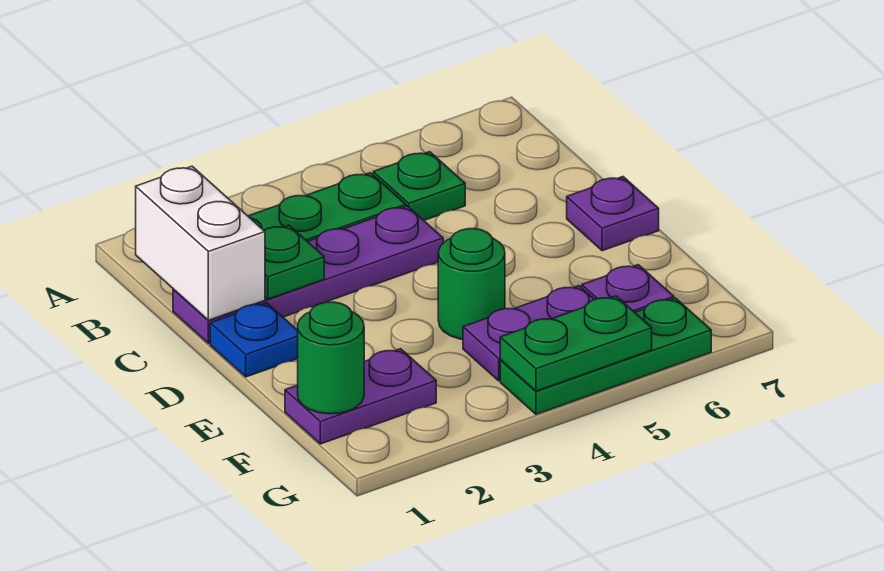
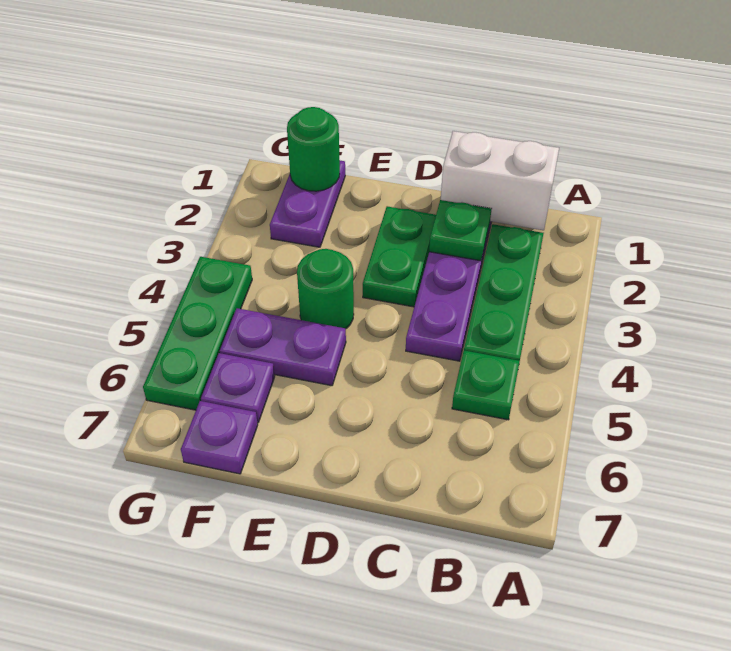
blue plate D1 level 1 -> none
purple plate D7 level 1 -> purple plate F7 level 1
purple plate F4:F5 level 1 -> purple plate E5:F5 level 1
green plate G4:G5 level 2 -> green plate D2:D3 level 1

